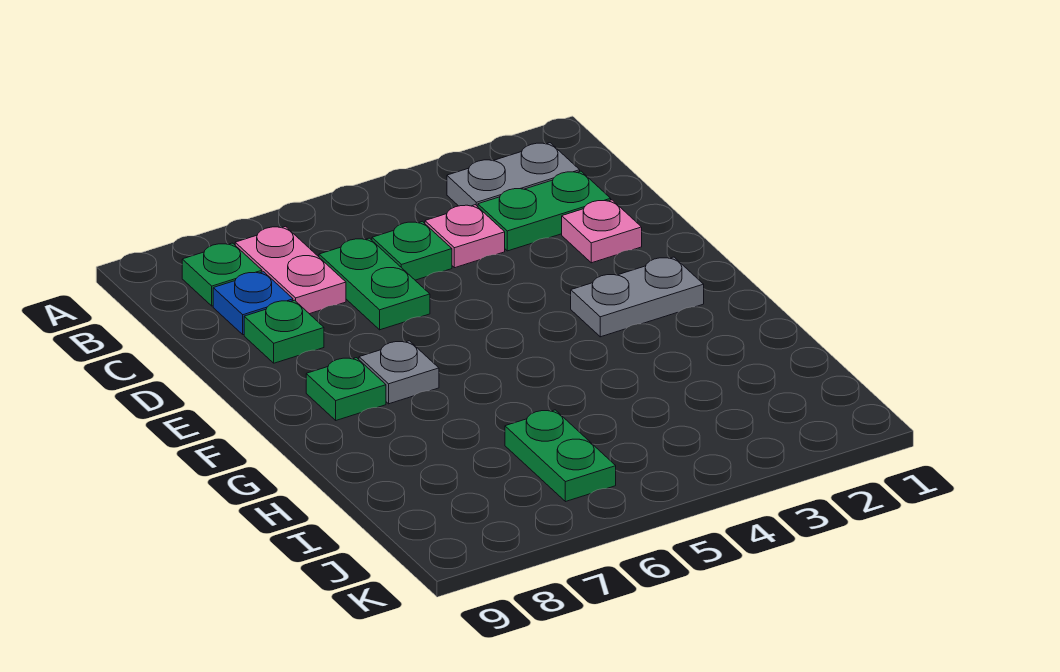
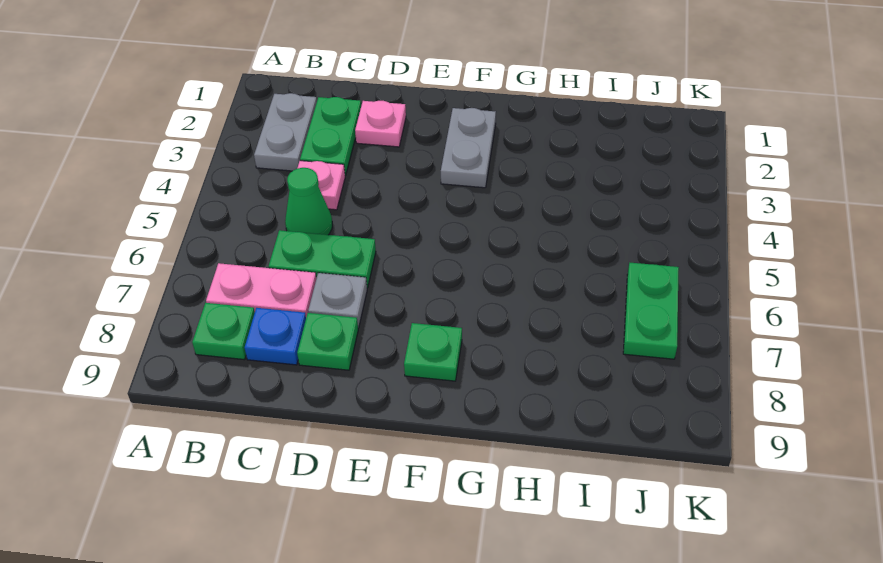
green plate C5 level 1 -> green cone C5 level 1
grey plate F7 level 1 -> grey plate D7 level 1
green plate I6:J6 level 1 -> green plate J6:J7 level 1

